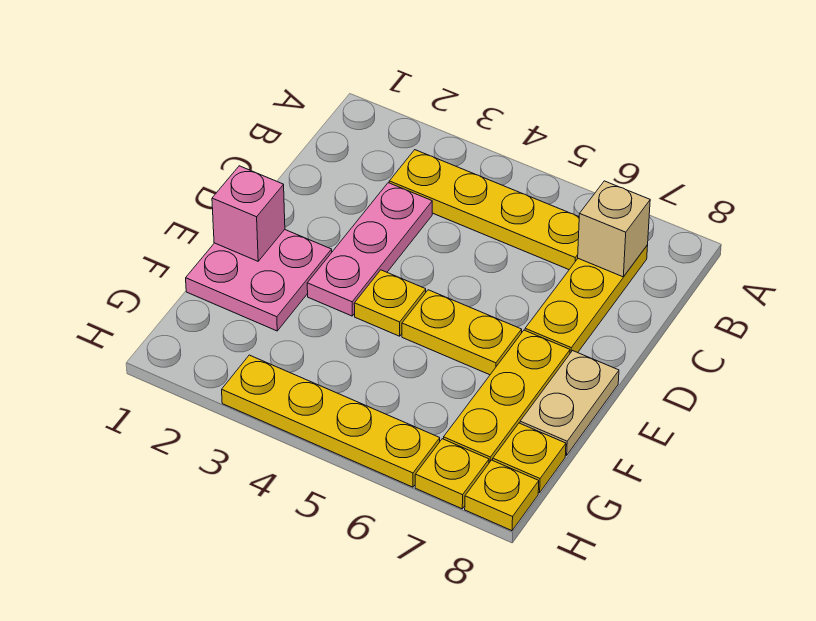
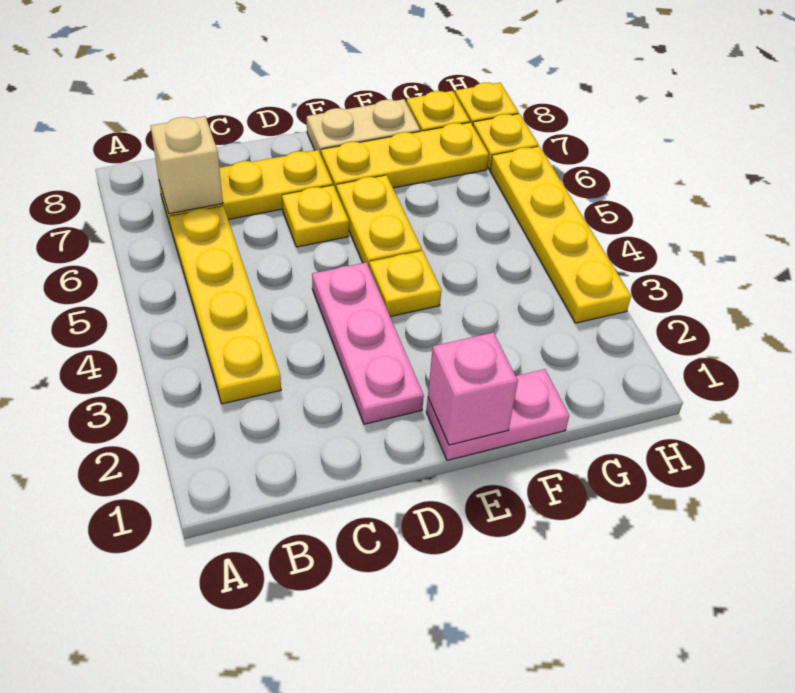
pink plate C3:E3 level 1 -> pink plate D2:D4 level 1
none -> yellow plate D6 level 1
pink plate E1:F2 level 1 -> pink plate E1:F1 level 1

